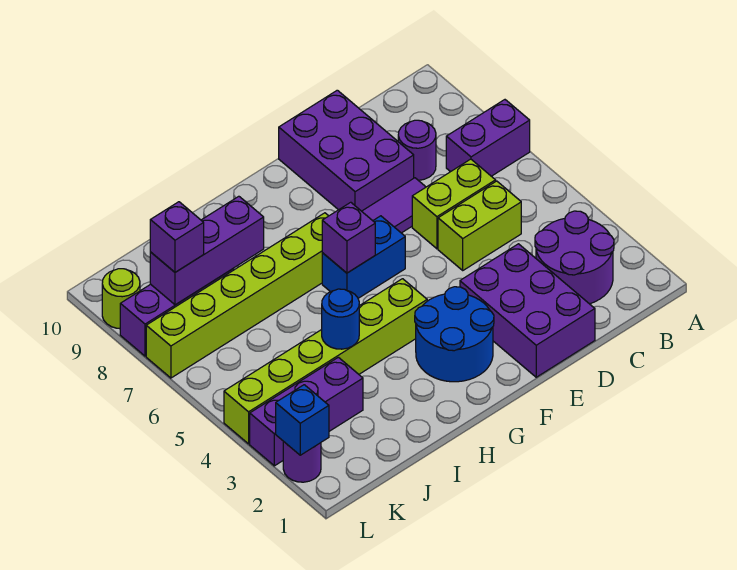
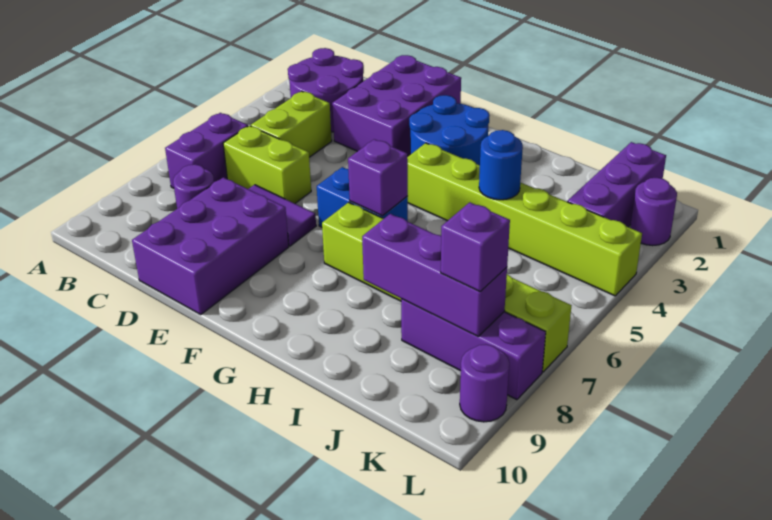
purple brick A7:B7 level 1 -> purple brick B6:B7 level 1
lime brick C5:D5 level 1 -> lime brick C4:C5 level 1
purple brick J3:L3 level 1 -> purple brick K1:K3 level 1
blue brick L2 level 2 -> none
lime round brick L9 level 1 -> purple round brick L9 level 1

